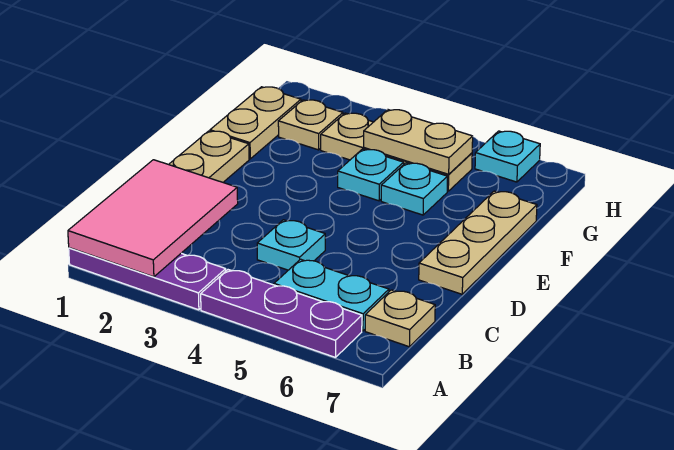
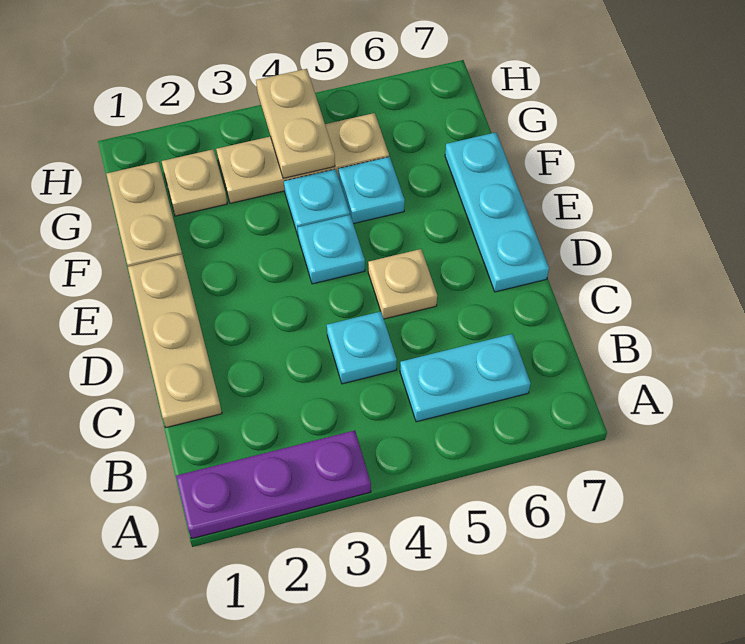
pink tile A1:C2 level 2 -> none
purple plate A4:A6 level 1 -> none
tan plate B7 level 1 -> tan plate D5 level 1
tan plate D7:F7 level 1 -> cyan plate D7:F7 level 1
tan plate G4:G5 level 2 -> tan plate G4:H4 level 2
cyan plate H6 level 1 -> cyan plate E4 level 1

